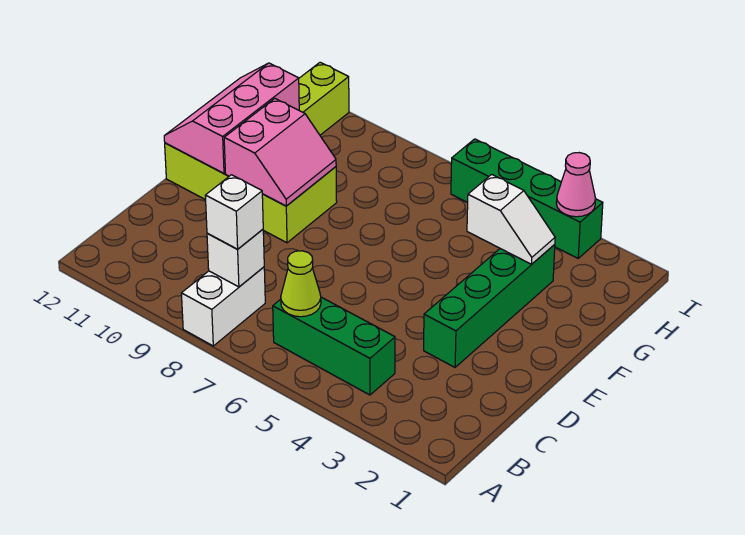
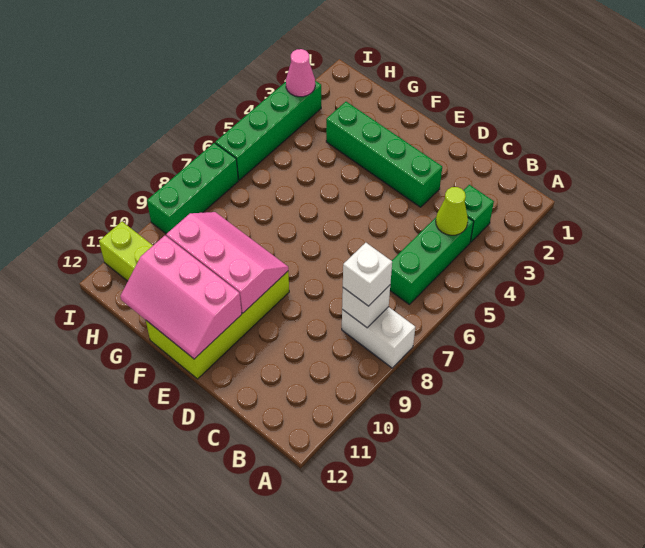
none -> green brick B3 level 1
lime cone B6 level 2 -> lime cone B4 level 2
pink slope E9:F10 level 2 top 10 -> pink slope E9:G10 level 2 top 10
white slope G3:G4 level 2 top 4 -> none
none -> green brick I7:I9 level 1

